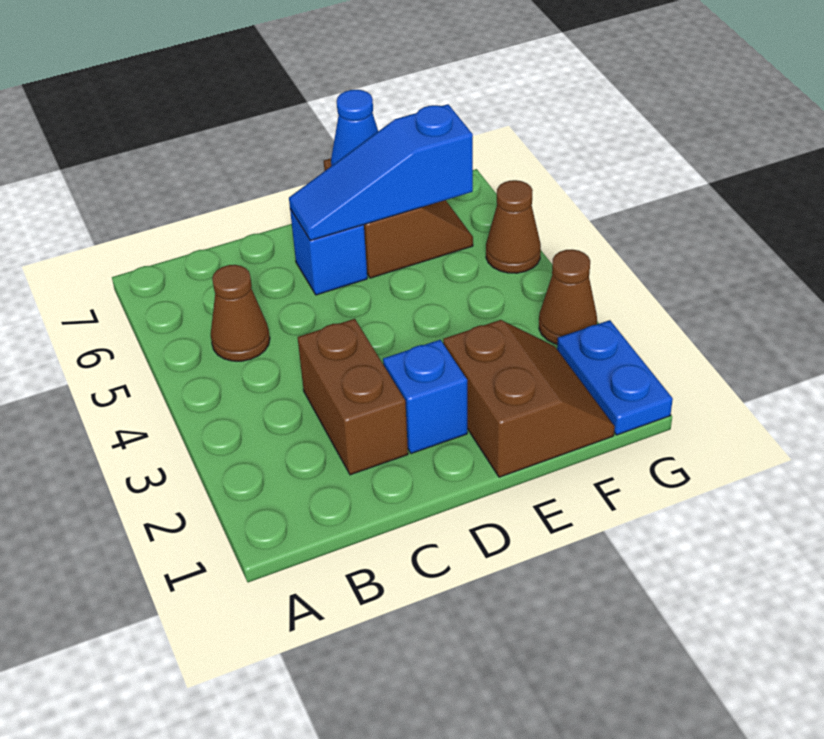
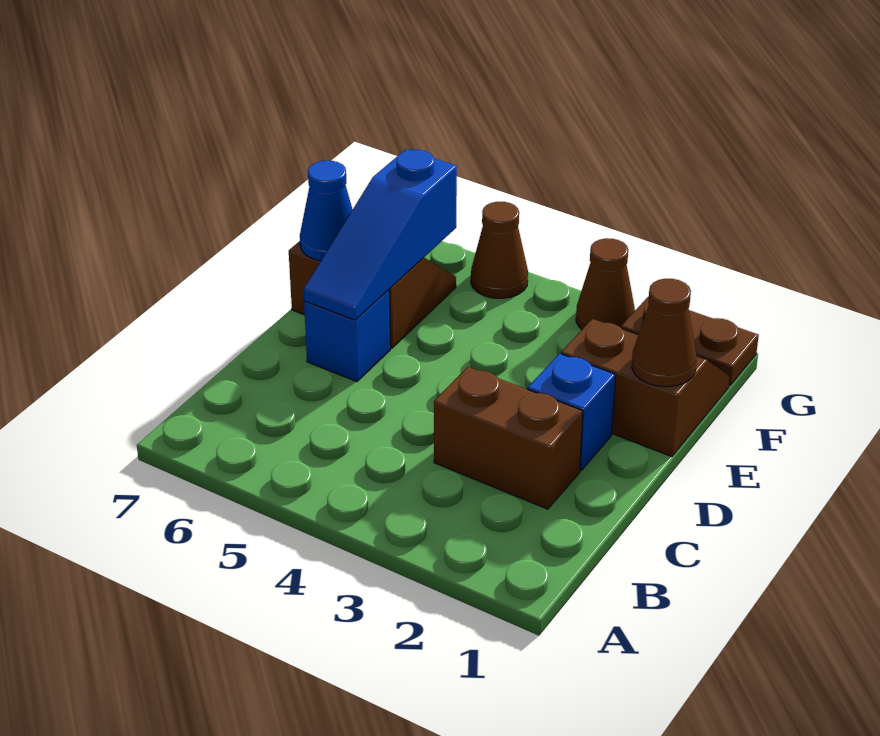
brown cone B5 level 1 -> brown cone E1 level 2
blue plate G1:G2 level 1 -> brown plate G1:G2 level 1

